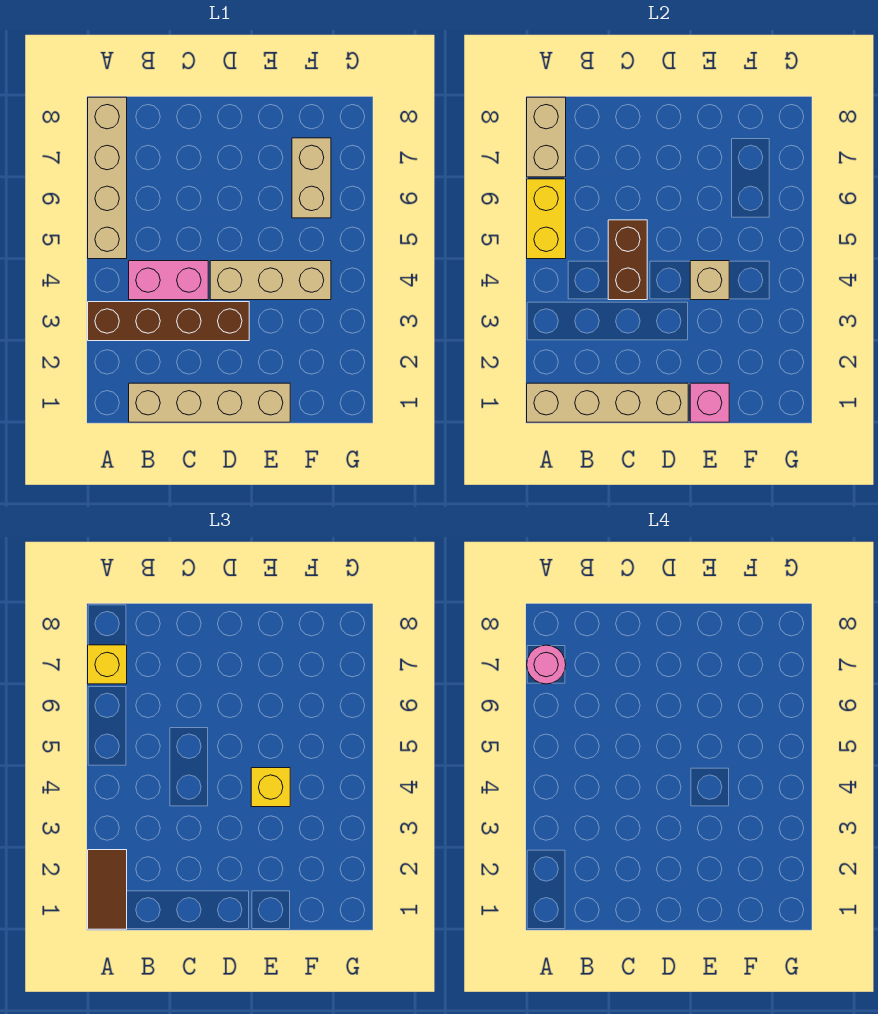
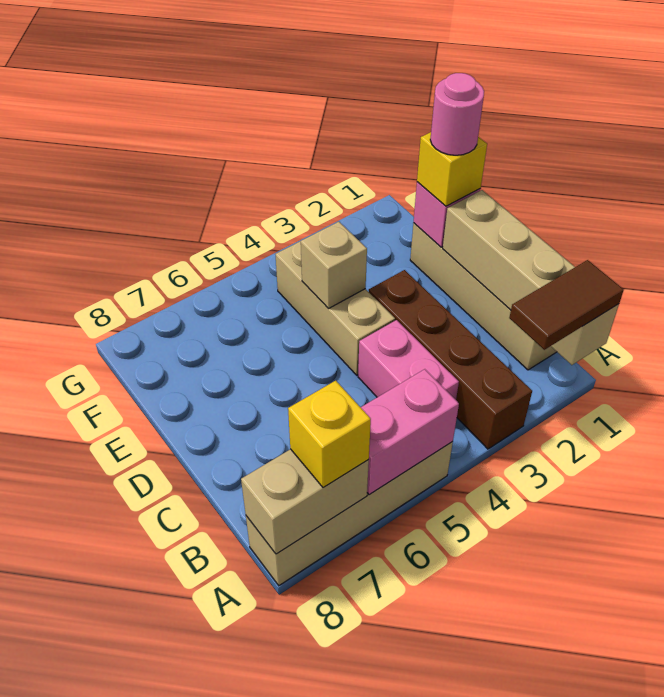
yellow brick A5:A6 level 2 -> pink brick A5:A6 level 2
pink round brick A7 level 4 -> pink round brick E1 level 4
brown brick C4:C5 level 2 -> none
yellow brick E4 level 3 -> yellow brick E1 level 3
tan brick F6:F7 level 1 -> none

